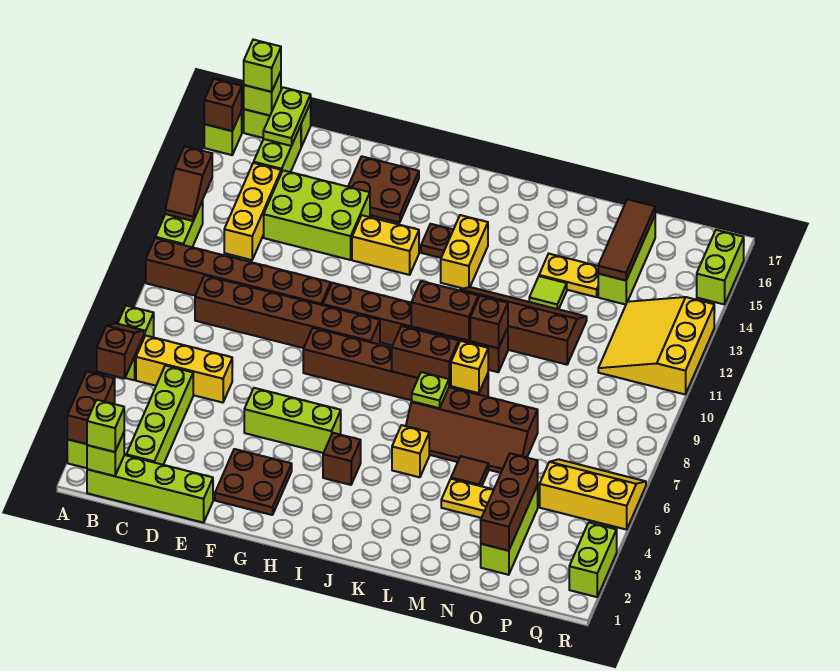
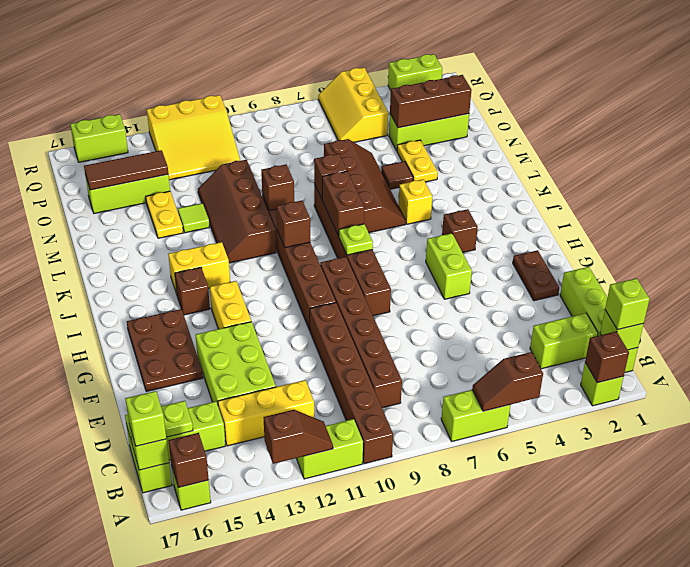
brown brick A2:A3 level 2 -> brown brick A2 level 2
yellow brick B6:D6 level 1 -> none
lime brick C2:C5 level 1 -> lime brick C2:C3 level 1
brown plate F2:G3 level 1 -> brown plate F2:G2 level 1
lime brick F5:H5 level 1 -> lime brick G5:H5 level 1
brown plate F15:G16 level 1 -> brown plate F15:H16 level 1
brown plate I14 level 1 -> brown brick I14 level 1
brown brick J10:K10 level 2 -> brown brick J10 level 2
lime plate K7 level 2 -> lime plate I8 level 2
yellow brick L8 level 2 -> brown brick L8 level 2

